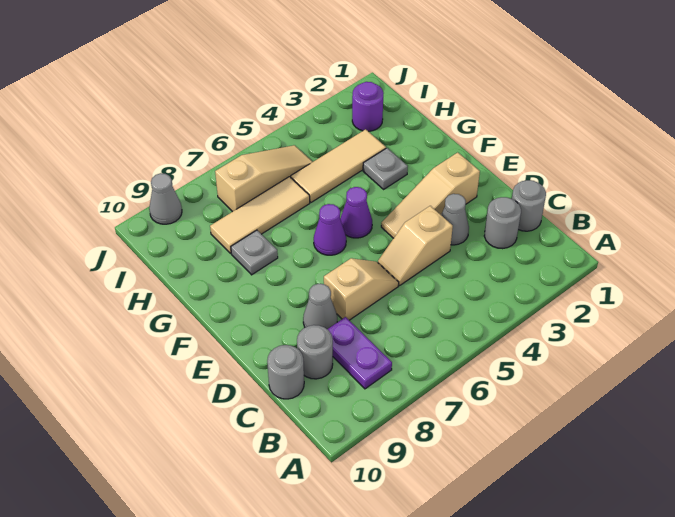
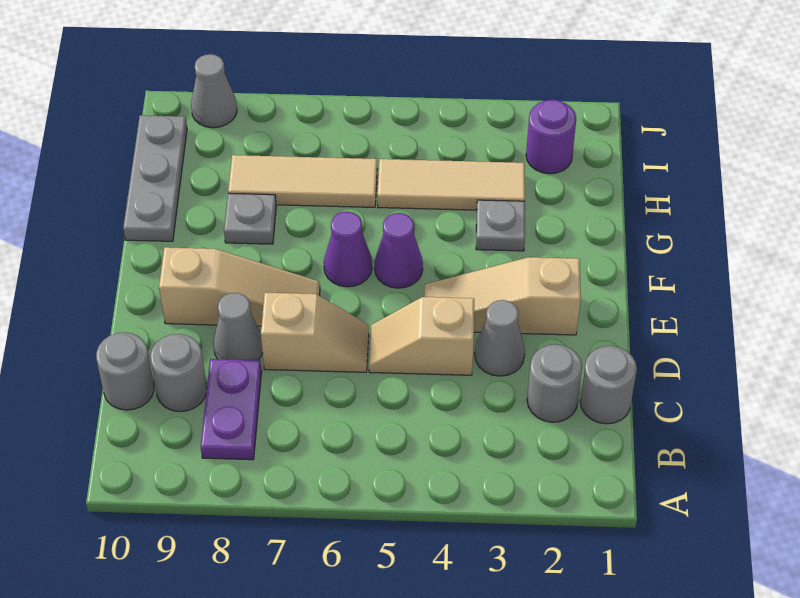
none -> grey plate G10:I10 level 1
tan slope I5:I7 level 1 top 7 -> tan slope E7:E9 level 1 top 9

